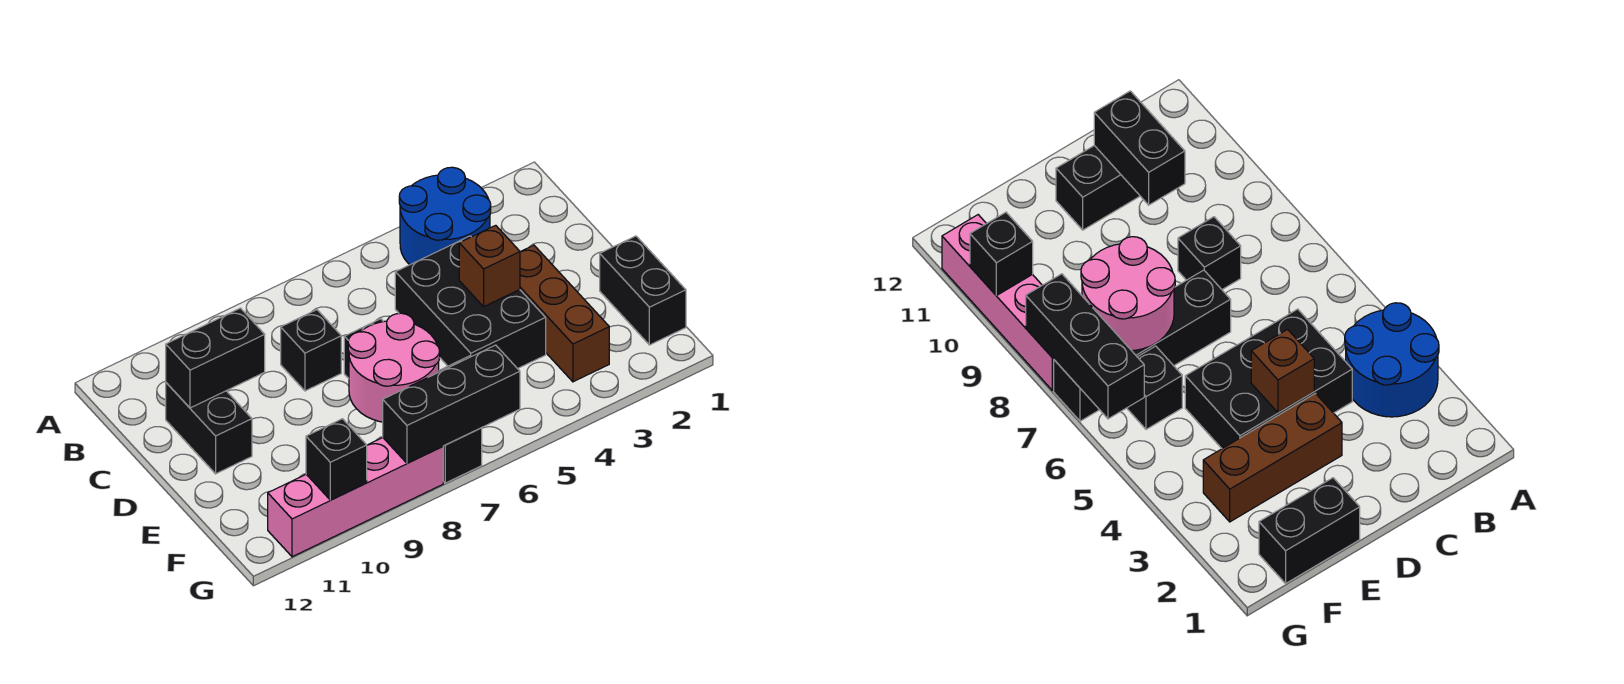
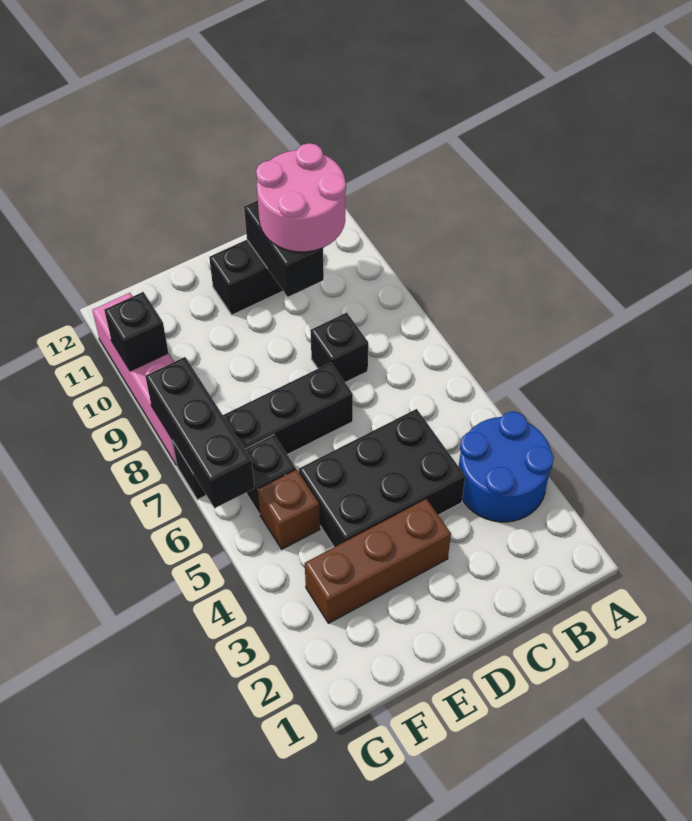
brown brick D4 level 2 -> brown brick F5 level 1
black brick E1:F1 level 1 -> none
pink round brick E7:F8 level 2 -> pink round brick B10:C11 level 3

